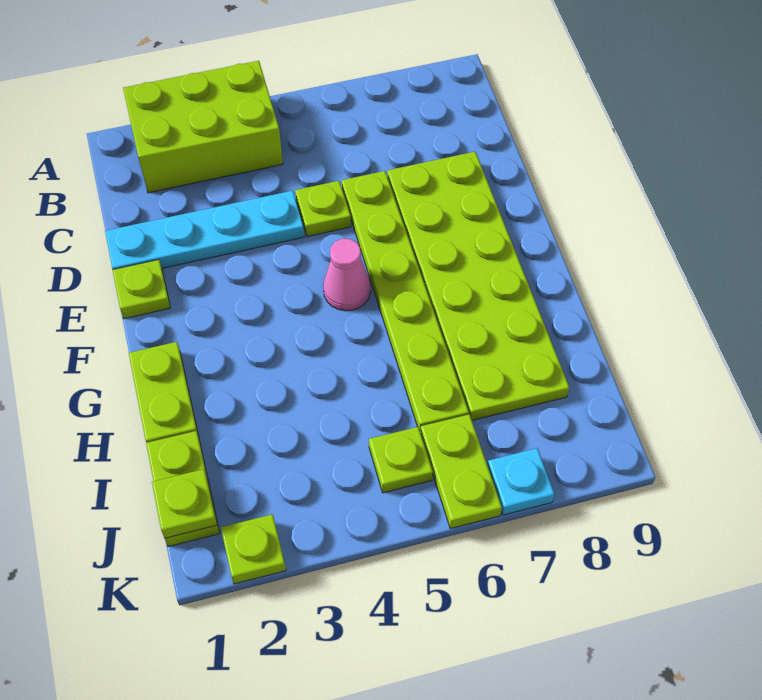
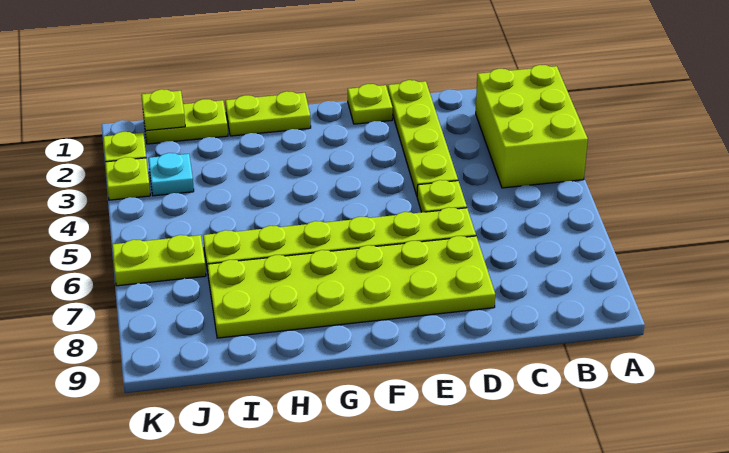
cyan plate D1:D4 level 1 -> lime plate D1:D4 level 1
pink cone F5 level 1 -> none
lime plate J5 level 1 -> lime plate K3 level 1
cyan plate K7 level 1 -> cyan plate J3 level 1

